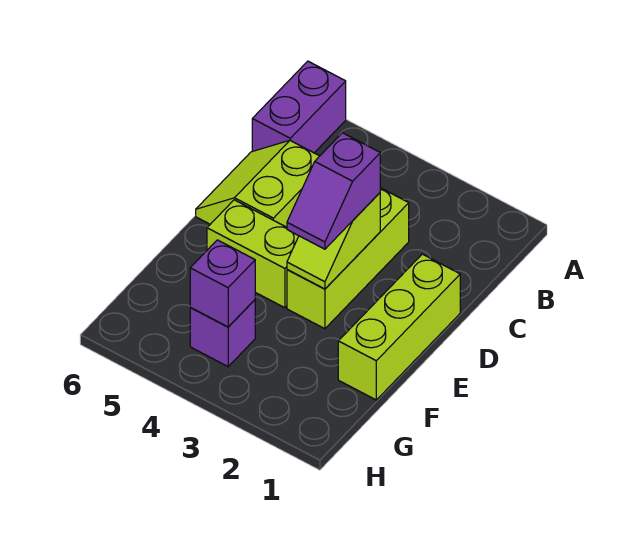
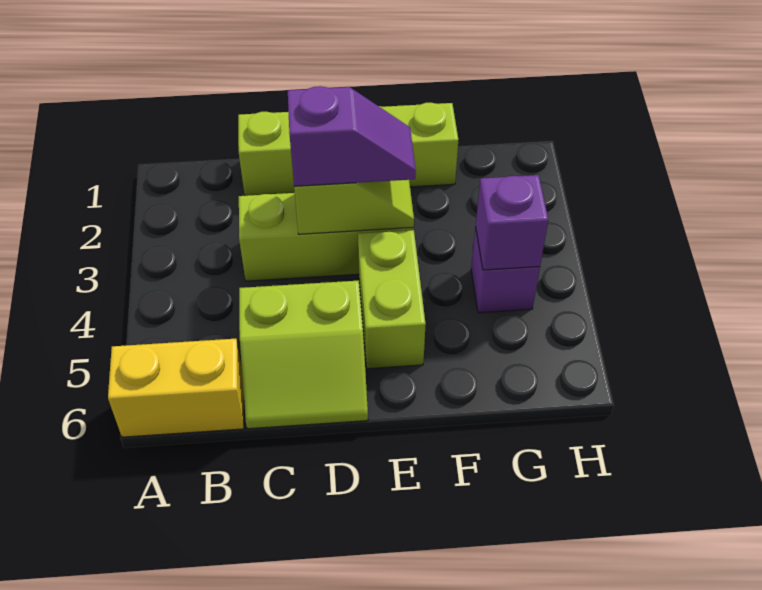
purple brick A6:B6 level 1 -> yellow brick A6:B6 level 1
lime brick D1:F1 level 1 -> lime brick C1:F1 level 1

